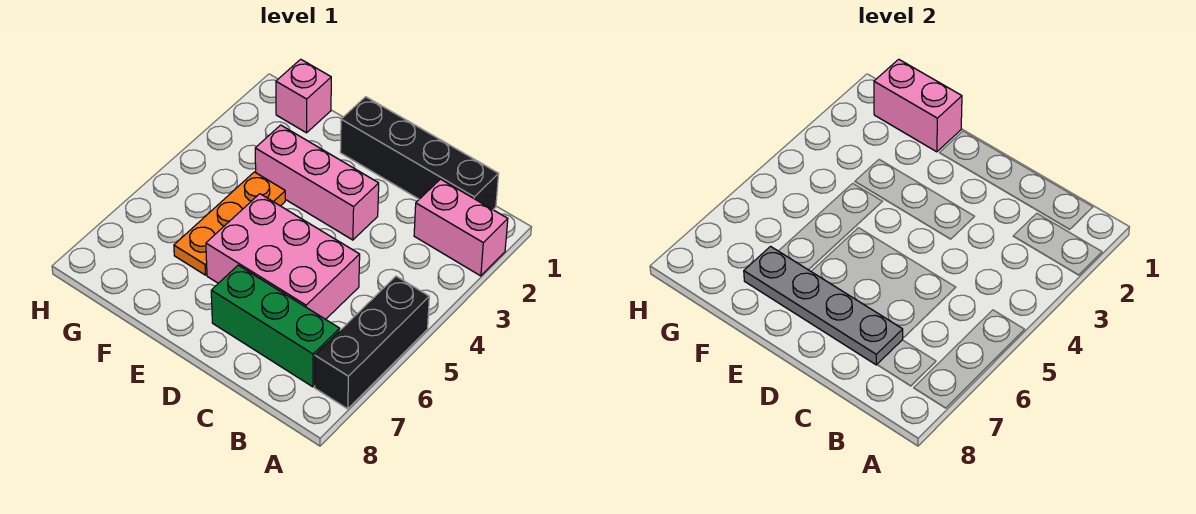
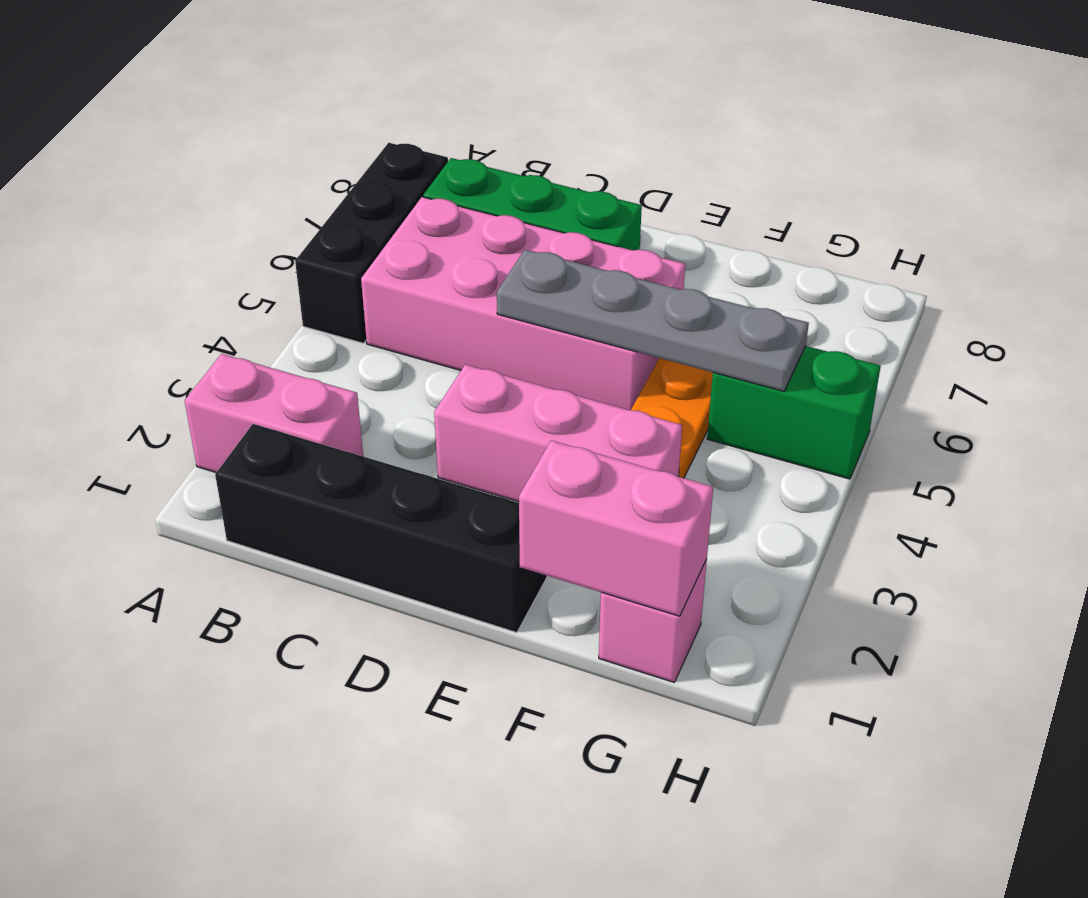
pink brick C5:E6 level 1 -> pink brick B5:E6 level 1
grey plate C7:F7 level 2 -> grey plate D5:G5 level 2
none -> green brick G5:H5 level 1

